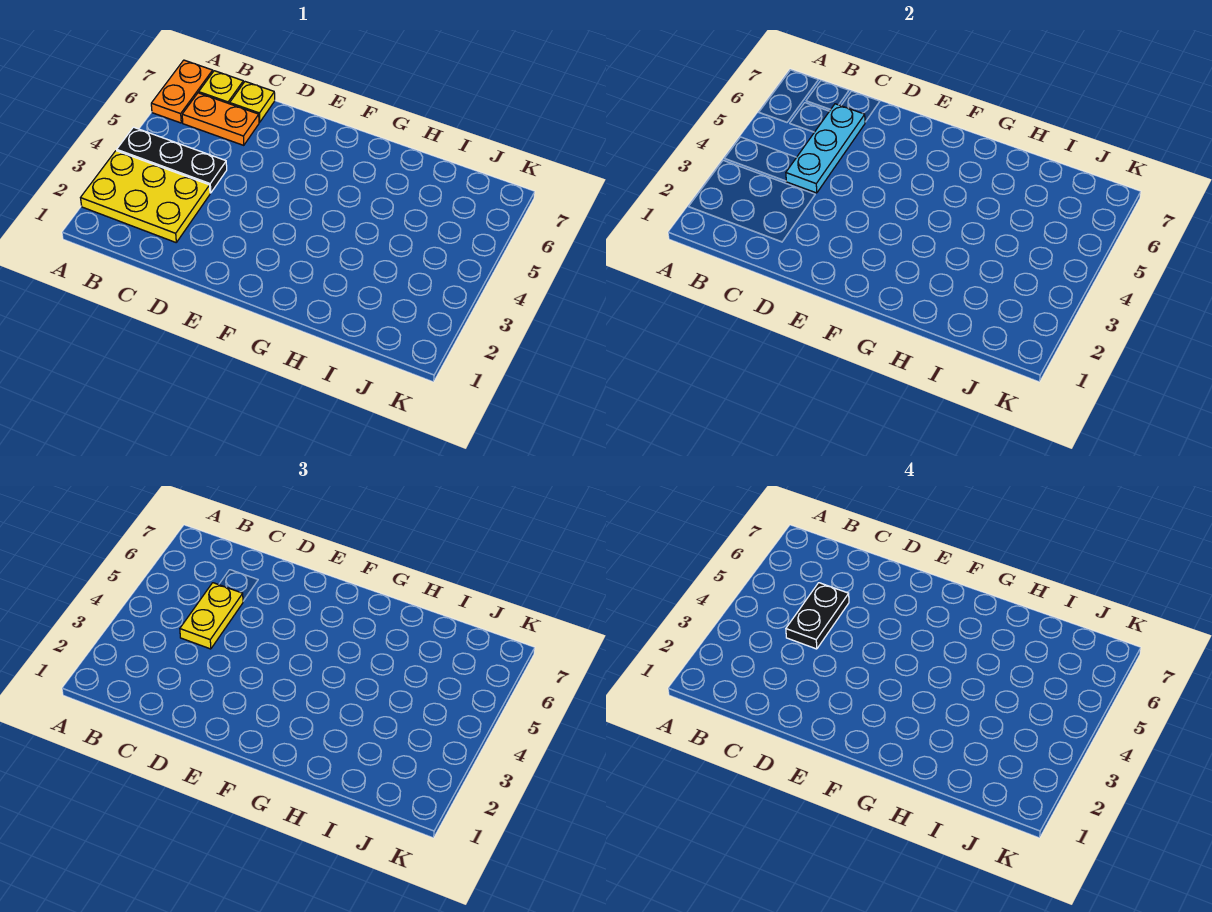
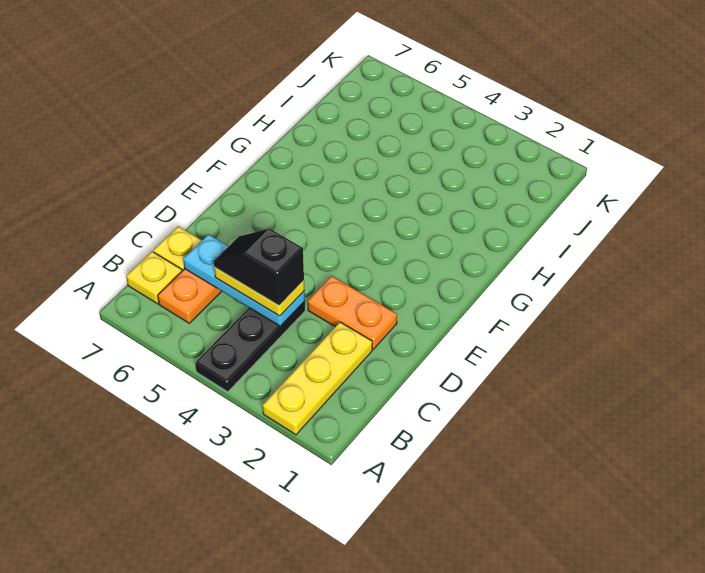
yellow plate A2:C3 level 1 -> yellow plate A2:C2 level 1
orange plate A6:A7 level 1 -> orange plate D2:D3 level 1
black plate C4:C5 level 4 -> black slope C4:C5 level 4 top 4

